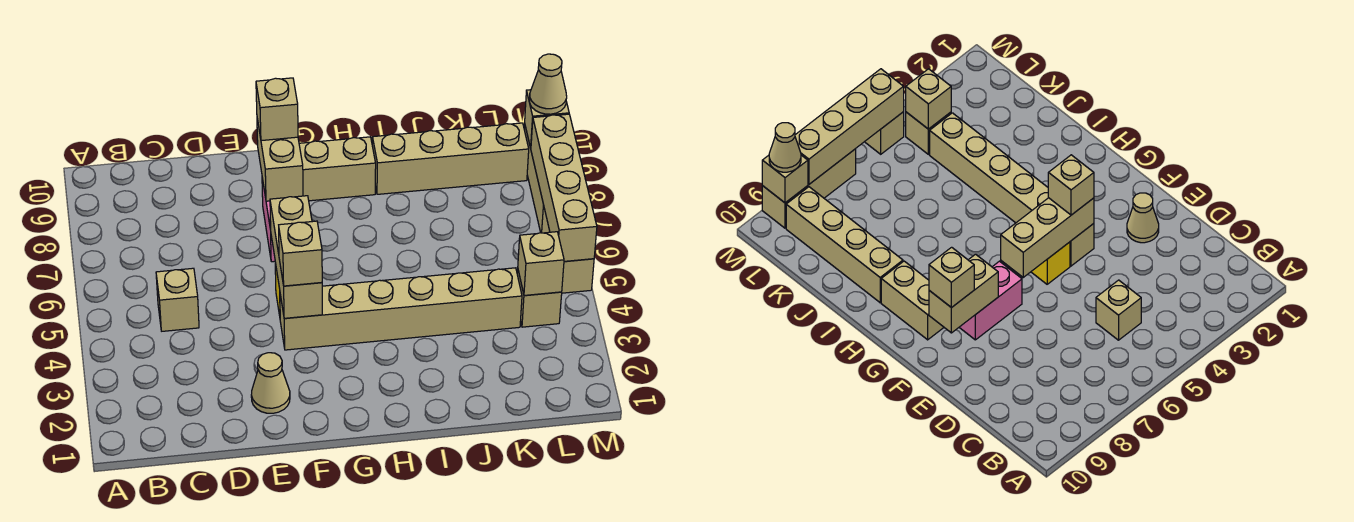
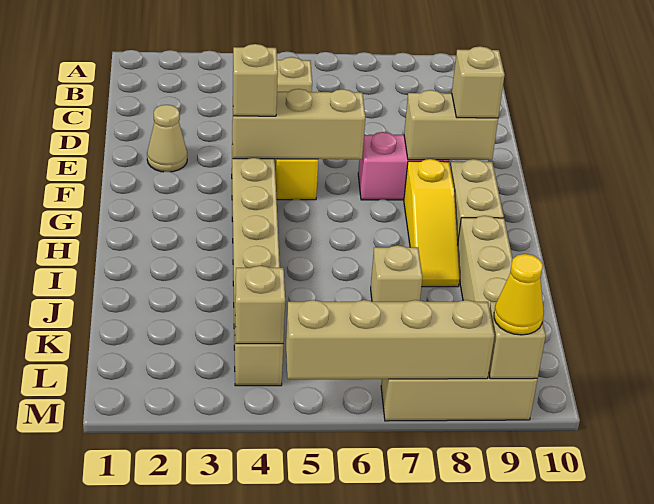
none -> yellow slope G8:I8 level 1 top G
tan brick M5 level 1 -> tan brick J7 level 1
tan cone M9 level 3 -> yellow cone M9 level 3

